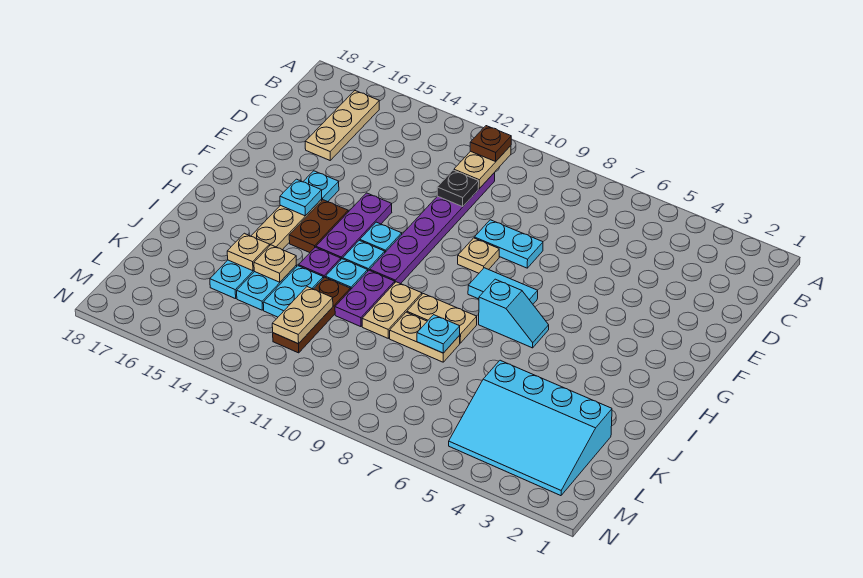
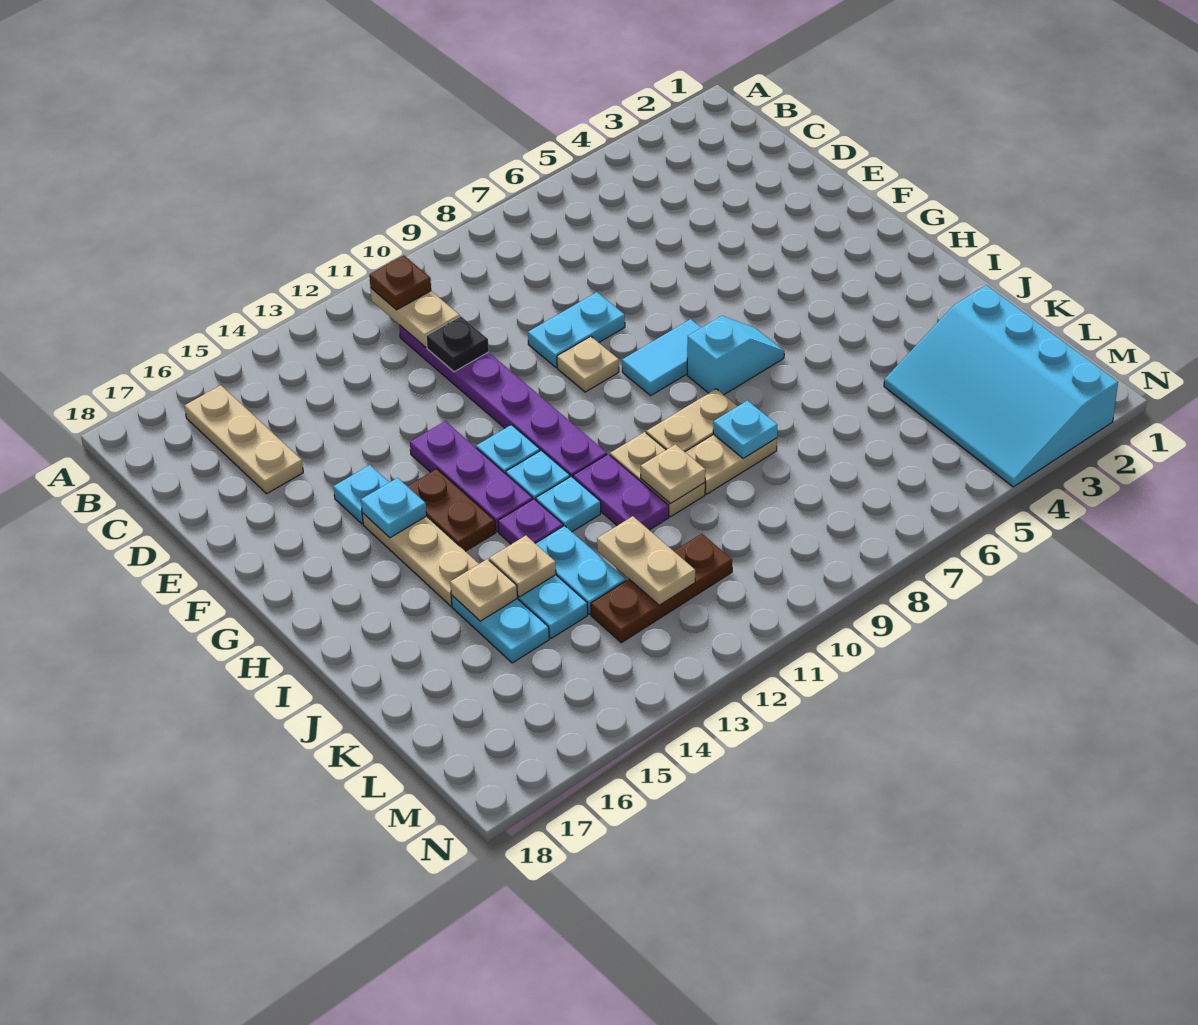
none -> tan plate J10 level 2
brown plate J12:L12 level 1 -> brown plate L11:L13 level 1
cyan slope K2:M5 level 1 top K -> cyan slope K2:N4 level 1 top 2

